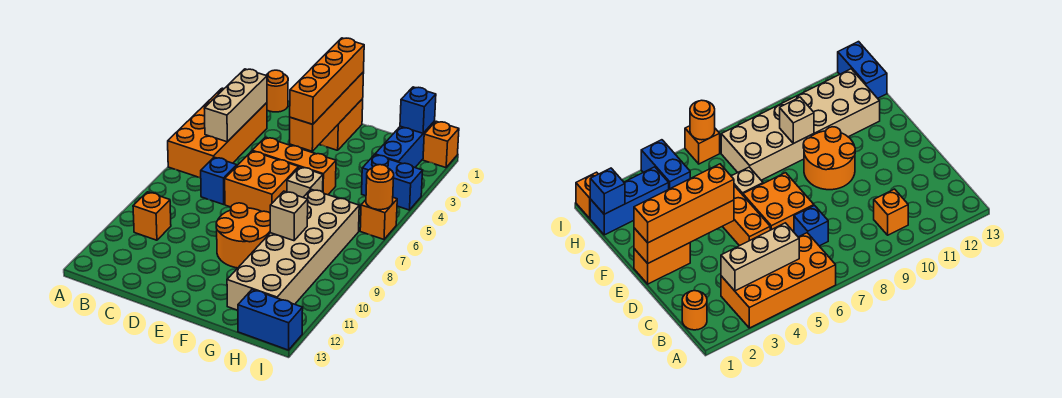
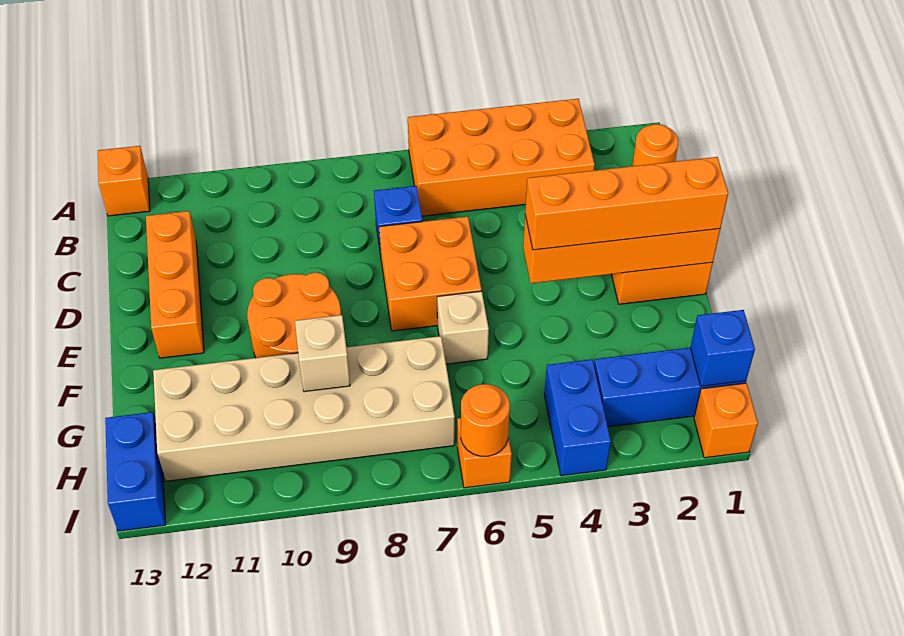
tan brick B3:B5 level 2 -> none
orange brick B10 level 1 -> orange brick A13 level 1
orange brick D5:F5 level 1 -> orange brick C12:E12 level 1

